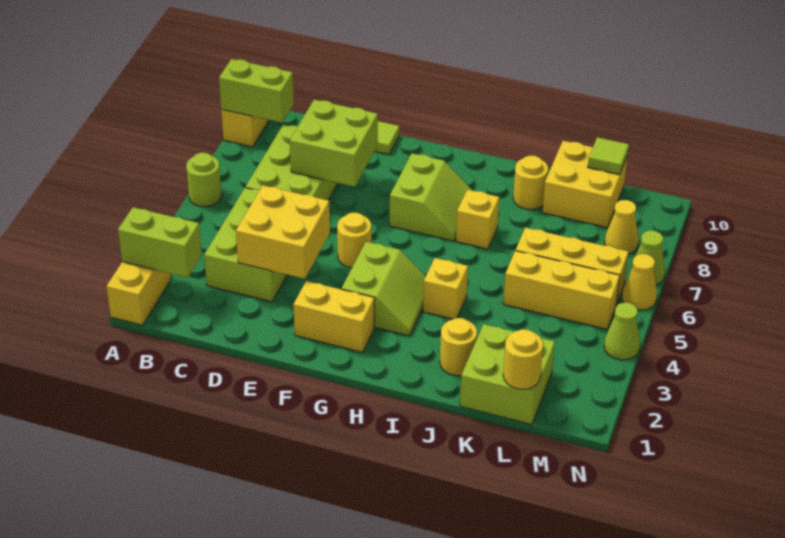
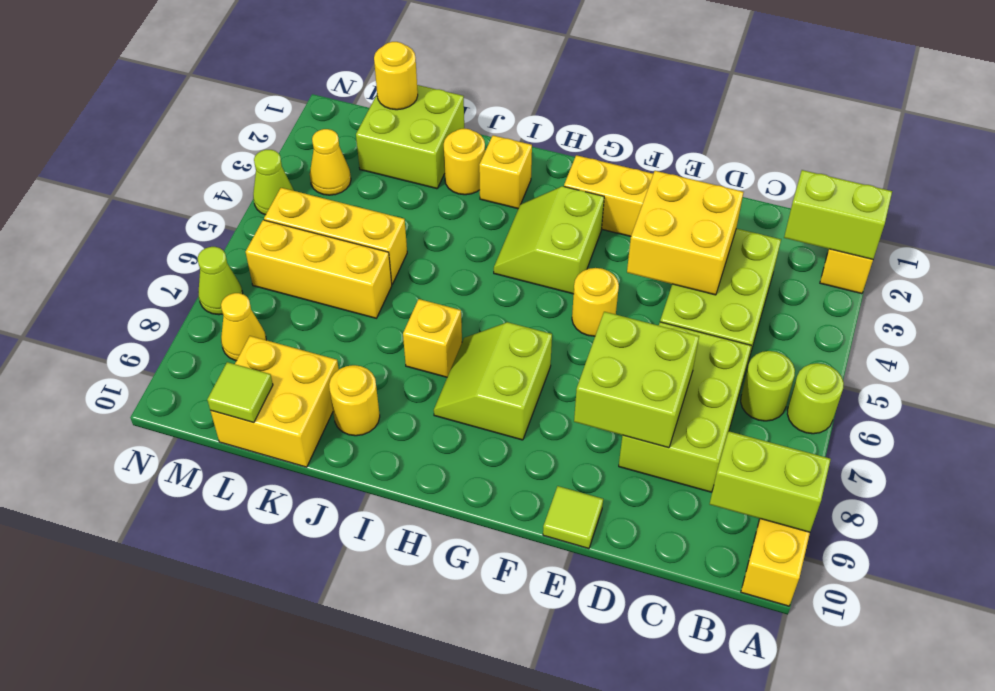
none -> lime round brick B6 level 1
yellow brick I4 level 1 -> yellow brick I2 level 1
yellow cone N6 level 1 -> yellow cone M3 level 1

